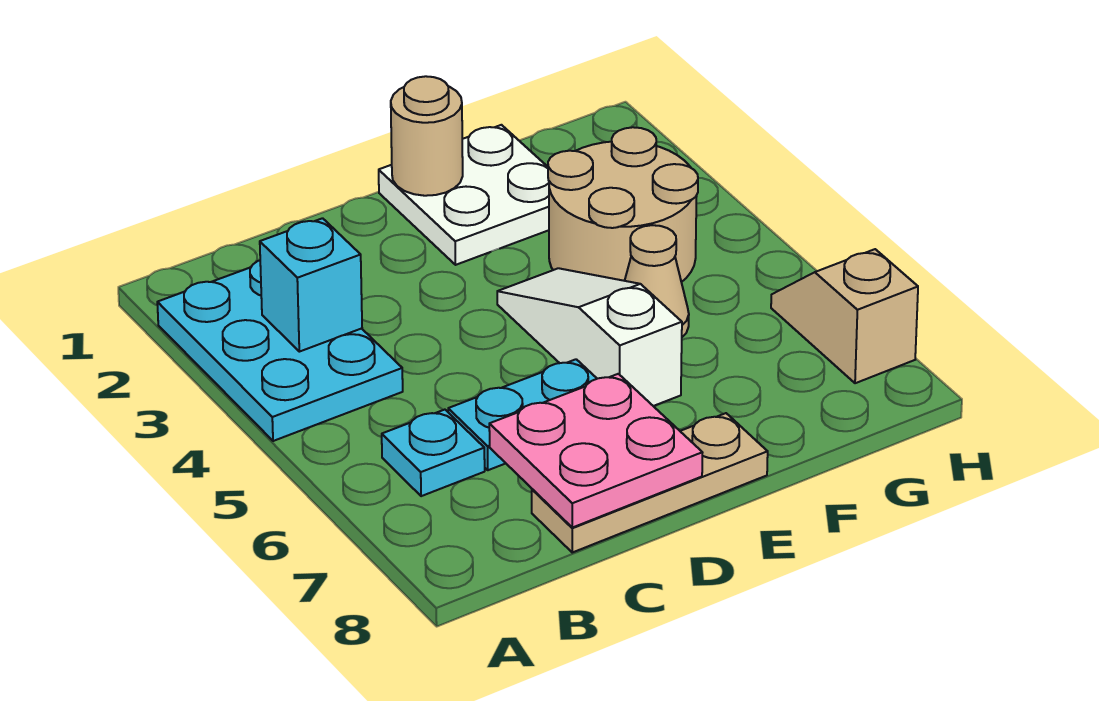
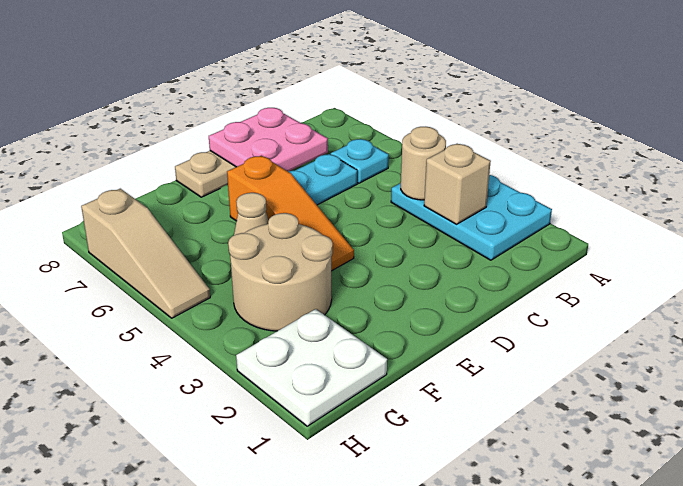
cyan brick B3 level 2 -> tan brick B3 level 2
white plate E1:F2 level 1 -> white plate G1:H2 level 1
tan round brick E1 level 2 -> tan round brick B4 level 2
white slope E4:E6 level 1 top 6 -> orange slope E4:E6 level 1 top 6
tan slope H6:H7 level 1 top 7 -> tan slope H5:H7 level 1 top 7

